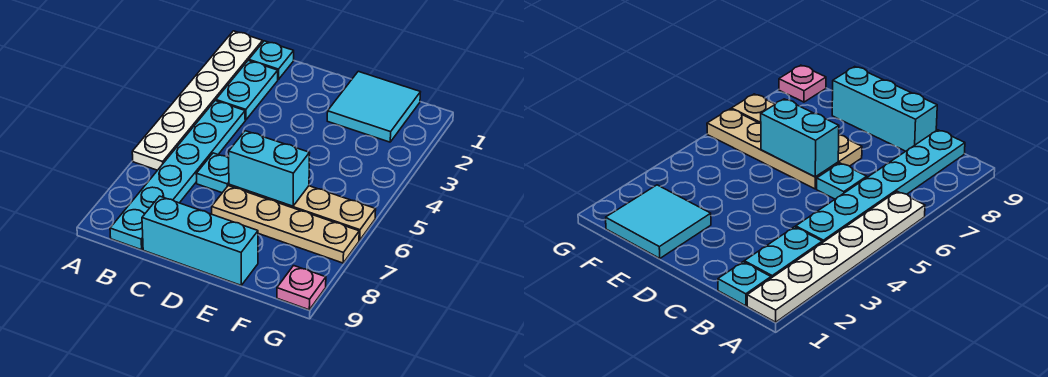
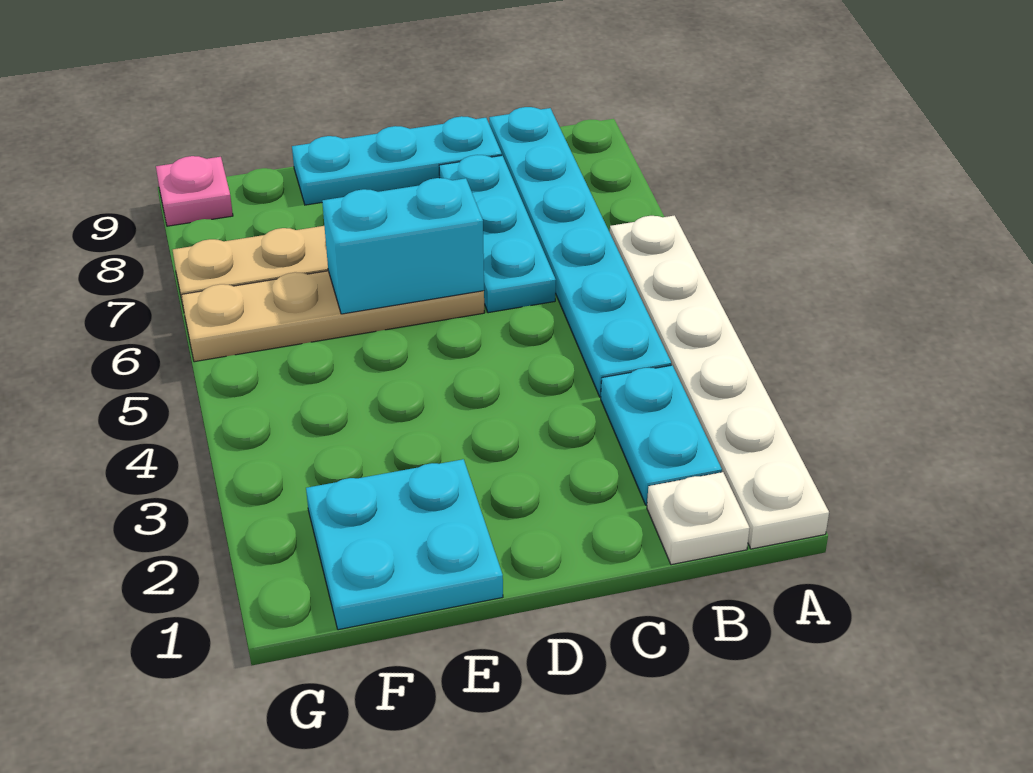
cyan plate B1 level 1 -> white plate B1 level 1
cyan plate C6 level 1 -> cyan plate C6:C8 level 1
cyan brick C9:E9 level 1 -> cyan plate C9:E9 level 1
cyan tile E1:F2 level 1 -> cyan plate E1:F2 level 1

